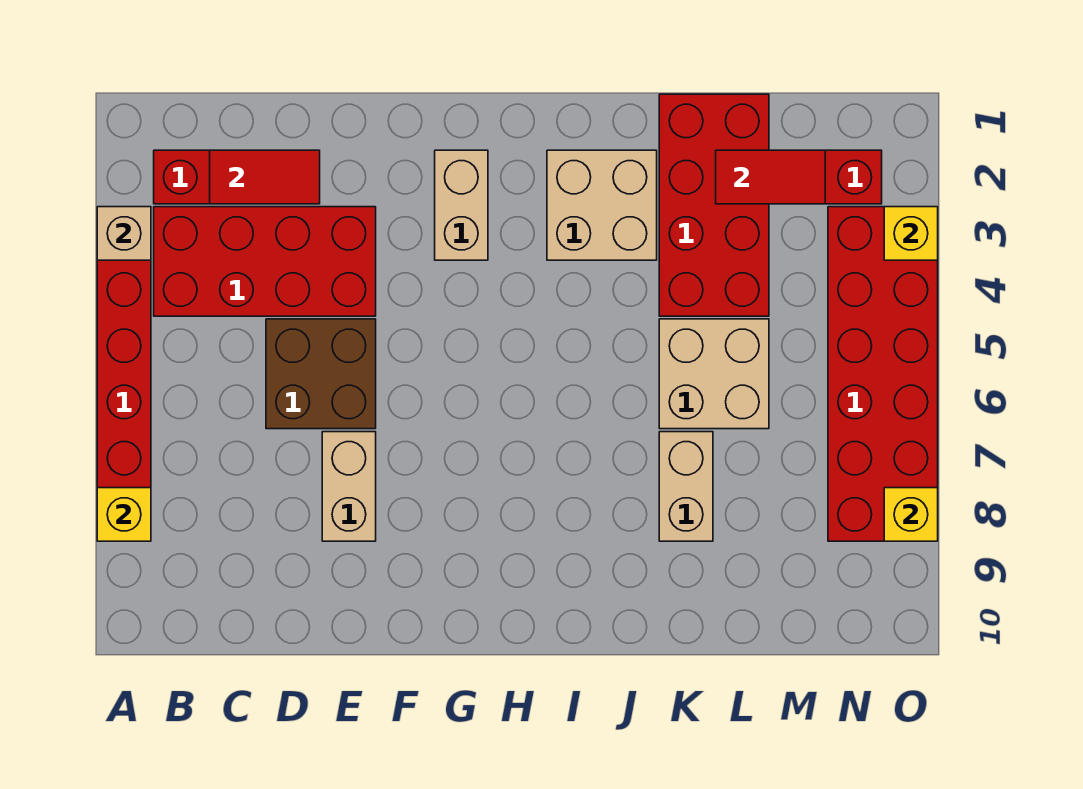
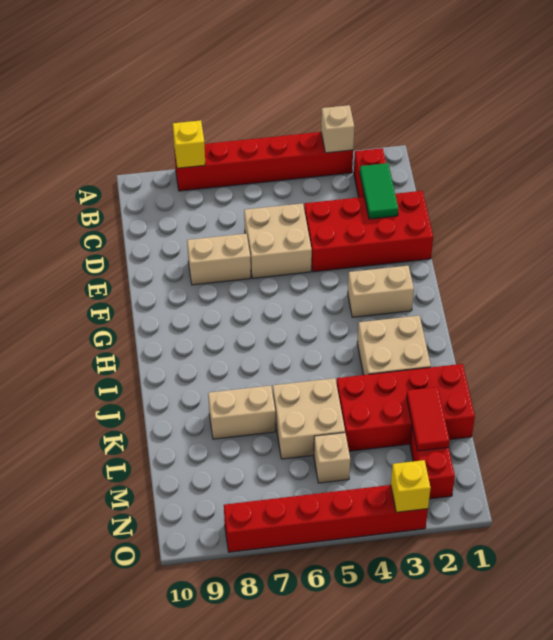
red brick B3:E4 level 1 -> red brick D1:E4 level 1
red tile C2:D2 level 2 -> green tile C2:D2 level 2
brown brick D5:E6 level 1 -> tan brick D5:E6 level 1
none -> tan brick M5 level 1
red brick N3:O8 level 1 -> red brick O3:O8 level 1
yellow brick O8 level 2 -> none

